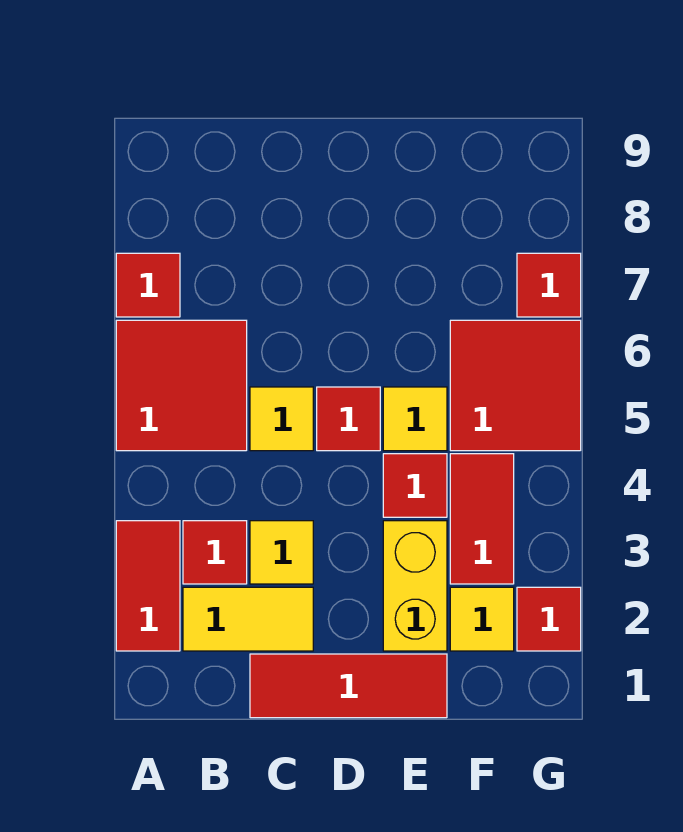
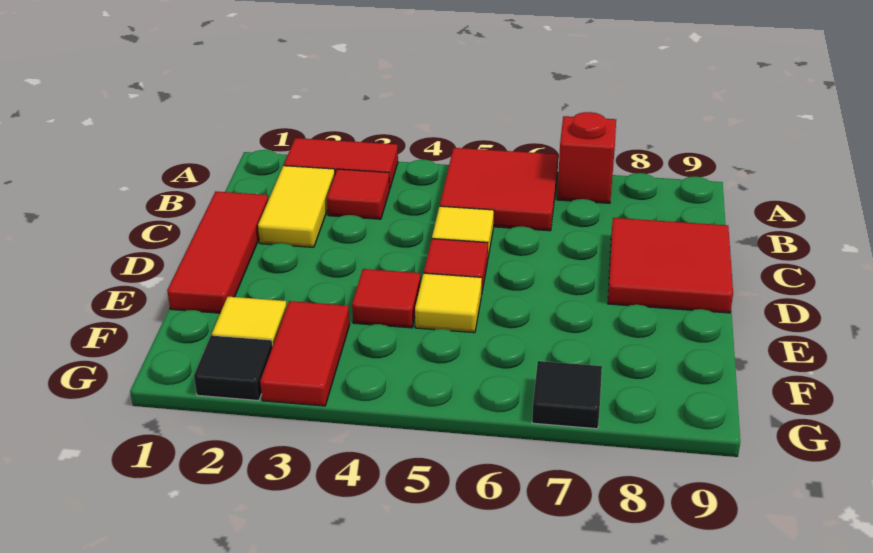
red tile A7 level 1 -> red brick A7 level 1
yellow tile C3 level 1 -> none
yellow brick E2:E3 level 1 -> none
red tile F3:F4 level 1 -> red tile F3:G3 level 1
red tile F5:G6 level 1 -> red tile C8:D9 level 1
red tile G2 level 1 -> black tile G2 level 1
red tile G7 level 1 -> black tile G7 level 1

